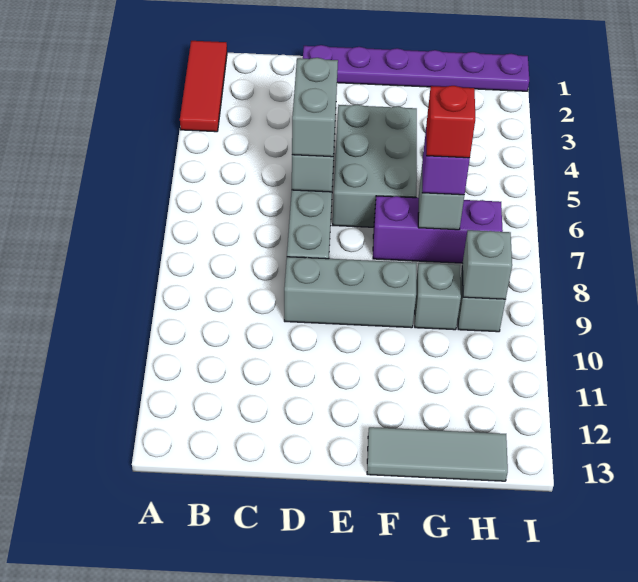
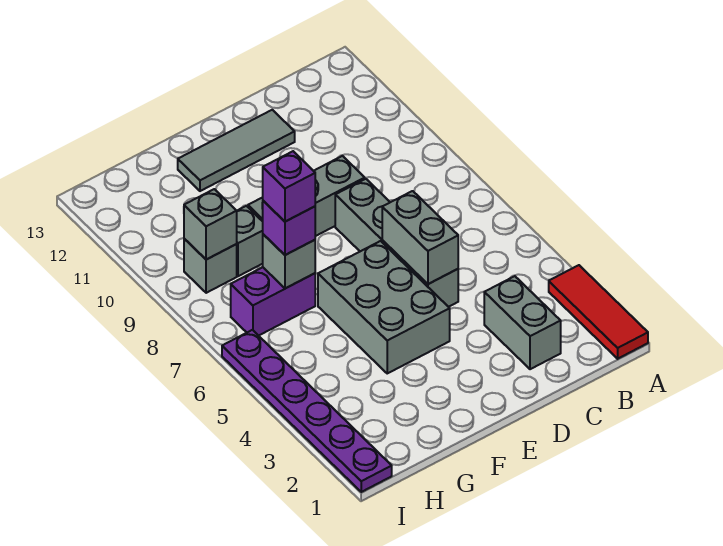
purple plate D1:I1 level 1 -> purple plate I1:I6 level 1
grey brick D5:D6 level 3 -> grey brick C2:C3 level 1
purple brick F7:H7 level 1 -> purple brick G7:H7 level 1
grey tile F13:H13 level 1 -> grey tile D12:F12 level 1
red brick G7 level 4 -> purple brick G7 level 4

